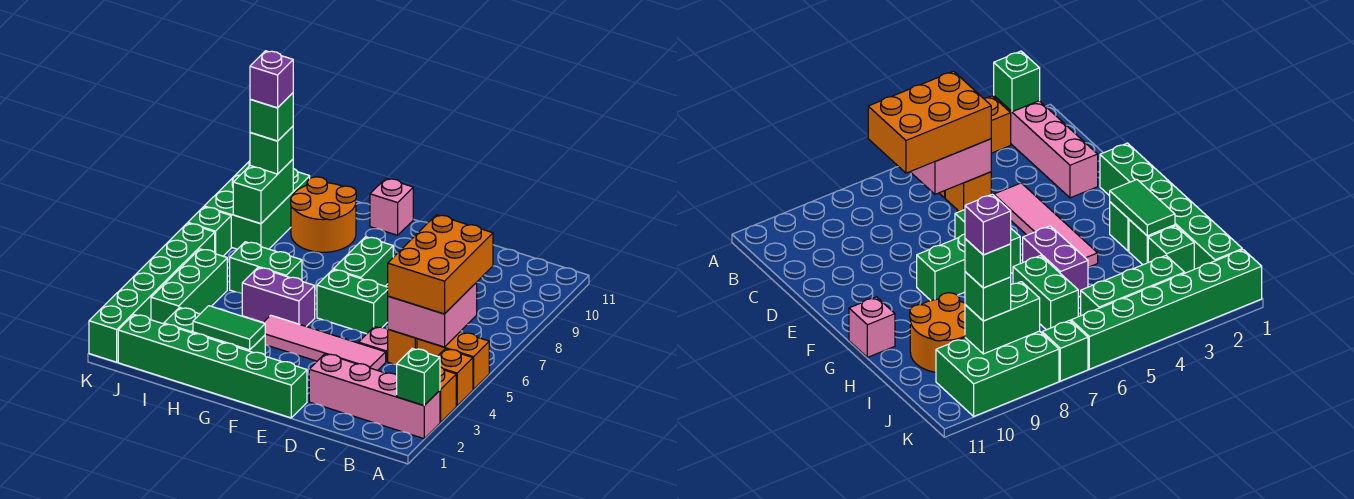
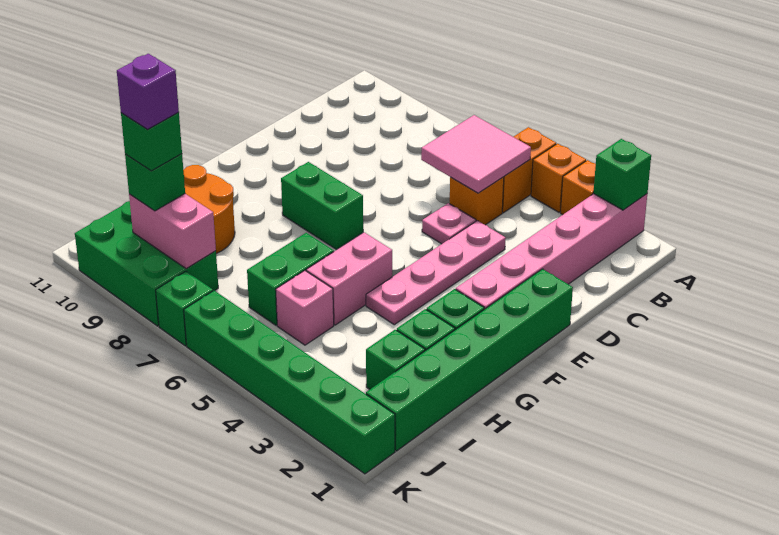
pink brick A2:D2 level 1 -> pink brick A2:F2 level 1
pink brick B5:C6 level 2 -> pink tile B5:C6 level 2
orange brick B5:C7 level 3 -> none
pink tile D4:G4 level 1 -> pink plate D4:G4 level 1
green brick E6:F6 level 1 -> none
green tile G2:H2 level 2 -> none
purple brick G5:H5 level 1 -> pink brick G5:H5 level 1
pink brick G11 level 1 -> pink brick I5 level 1
green brick J3:J5 level 1 -> none
green brick J8:J9 level 2 -> pink brick J8:J9 level 2

